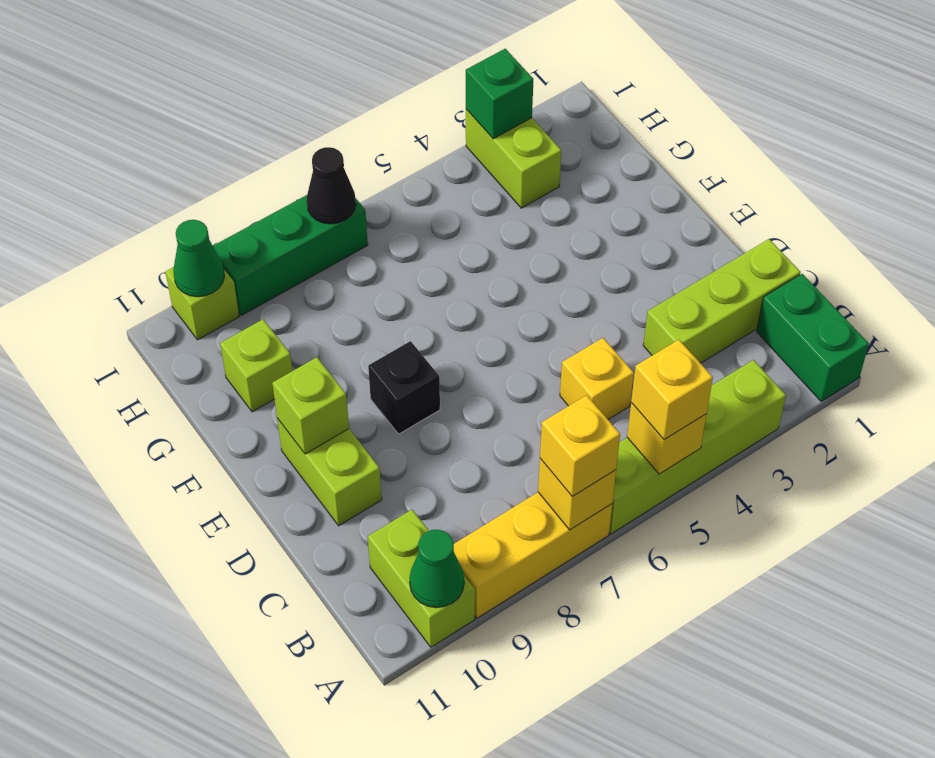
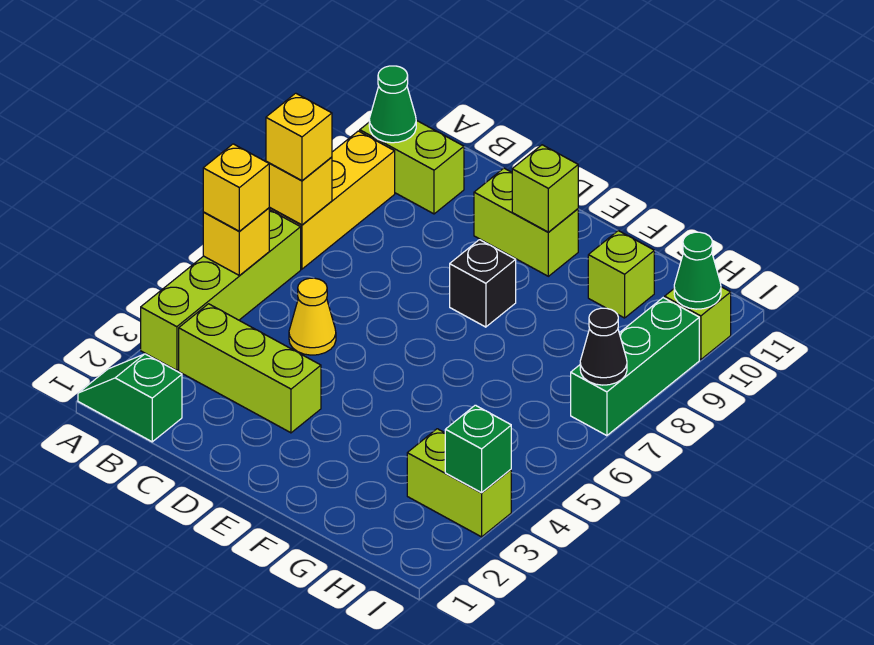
green brick A1:B1 level 1 -> green slope A1:B1 level 1 top B
lime brick C1:C3 level 1 -> lime brick B3:D3 level 1
yellow brick C5 level 1 -> yellow cone C5 level 1

